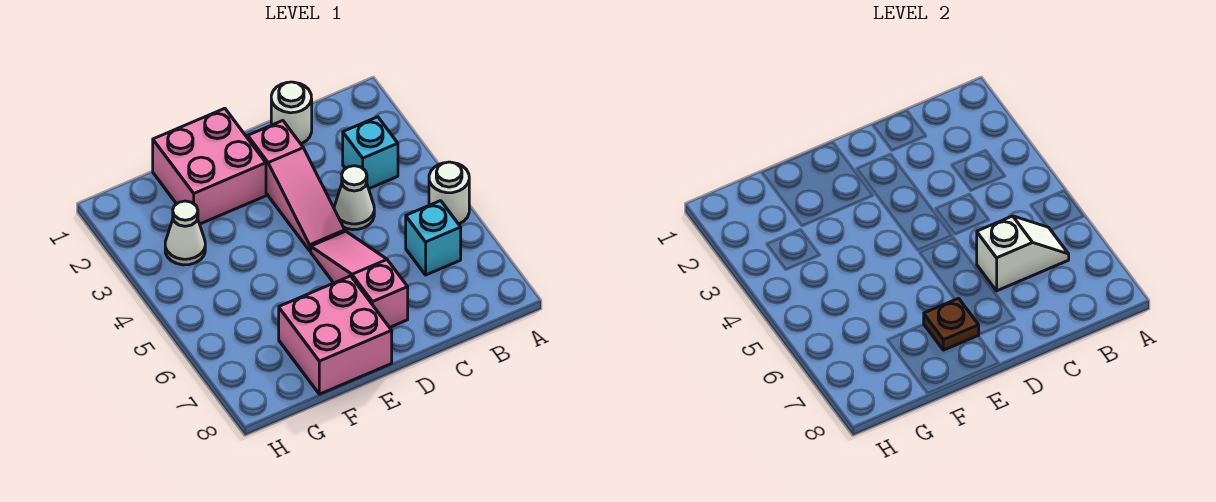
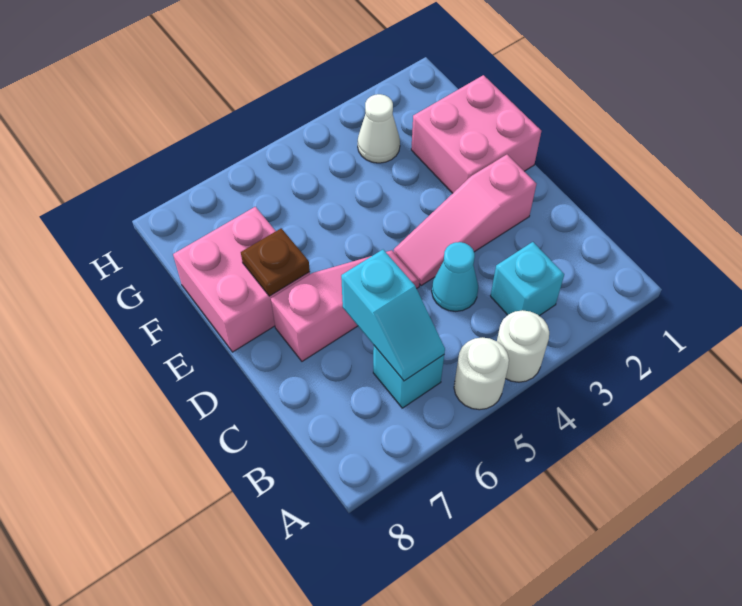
white slope B6:C6 level 2 top C -> cyan slope B6:C6 level 2 top C
white round brick C1 level 1 -> white round brick A4 level 1
white cone C4 level 1 -> cyan cone C4 level 1

